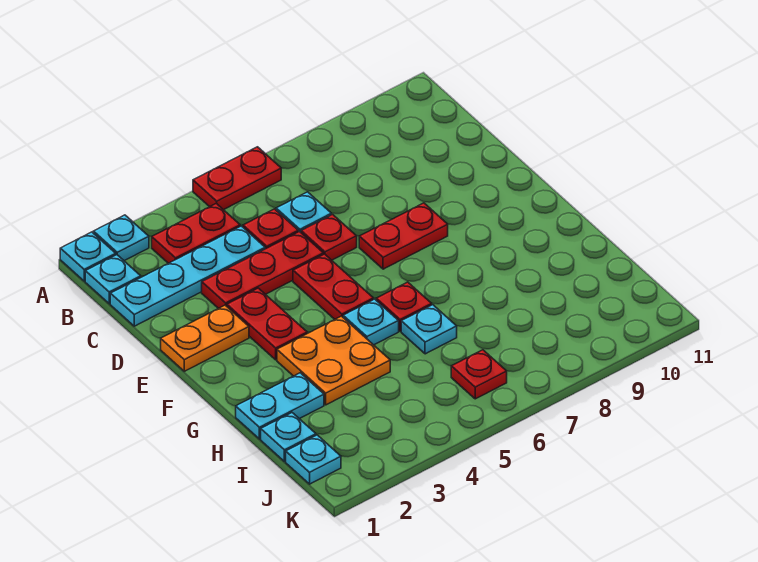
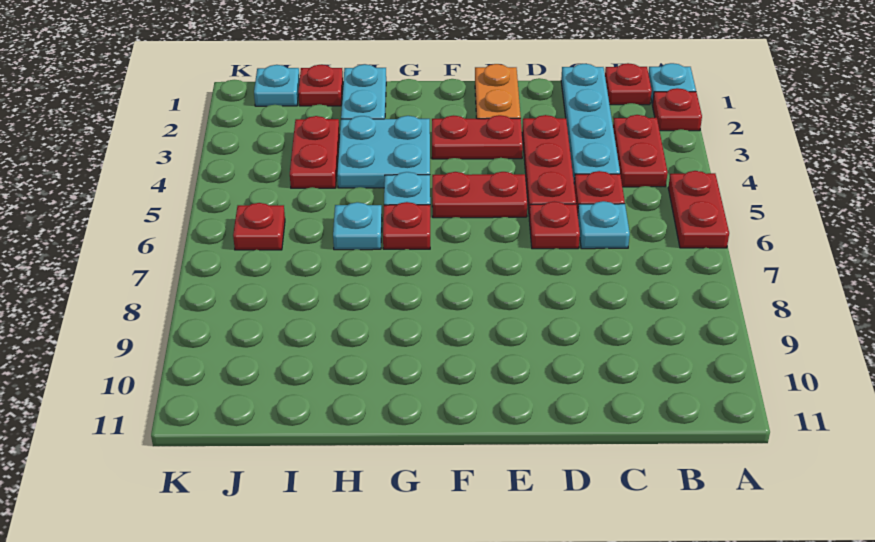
cyan plate A2 level 1 -> red plate A2 level 1
cyan plate B1 level 1 -> red plate B1 level 1
red plate E7:E8 level 1 -> red plate I3:I4 level 1
orange plate G3:H4 level 1 -> cyan plate G3:H4 level 1
cyan plate I1 level 1 -> red plate I1 level 1

